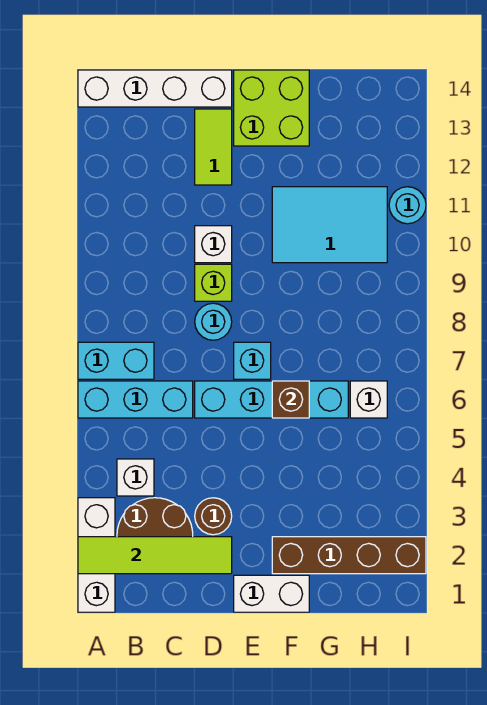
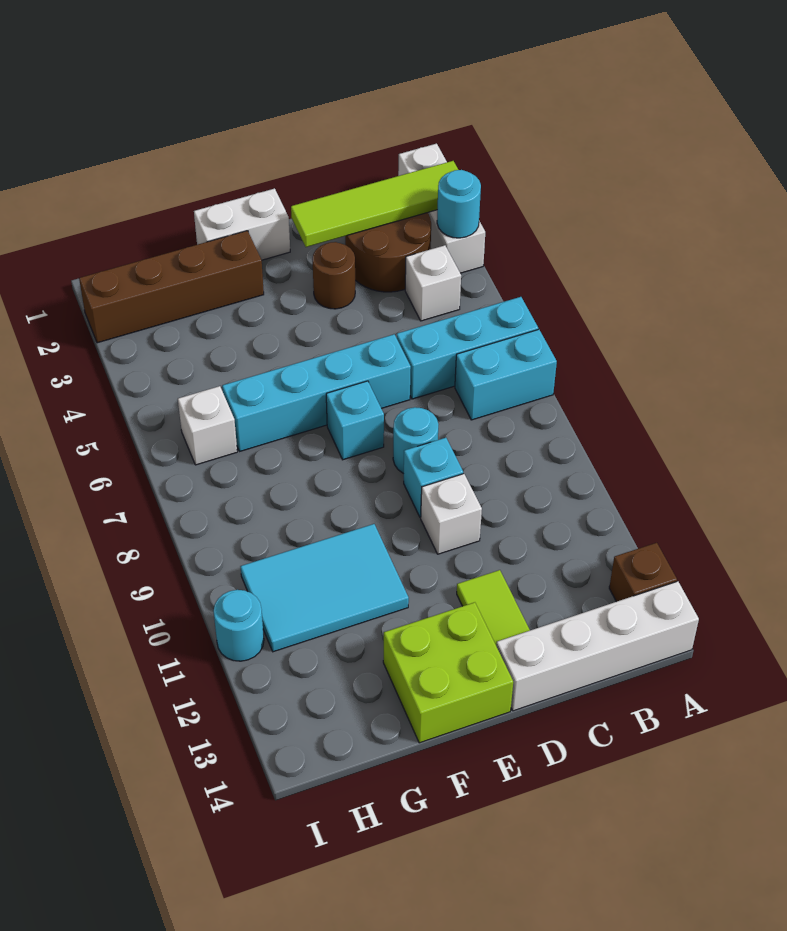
none -> cyan round brick A3 level 2
lime brick D9 level 1 -> cyan brick D9 level 1
brown brick F6 level 2 -> brown brick A13 level 1

